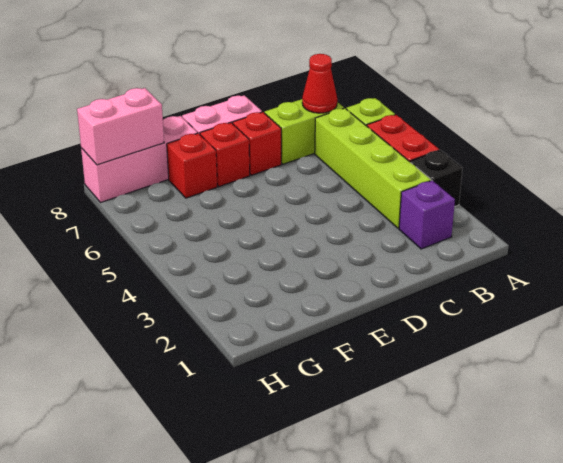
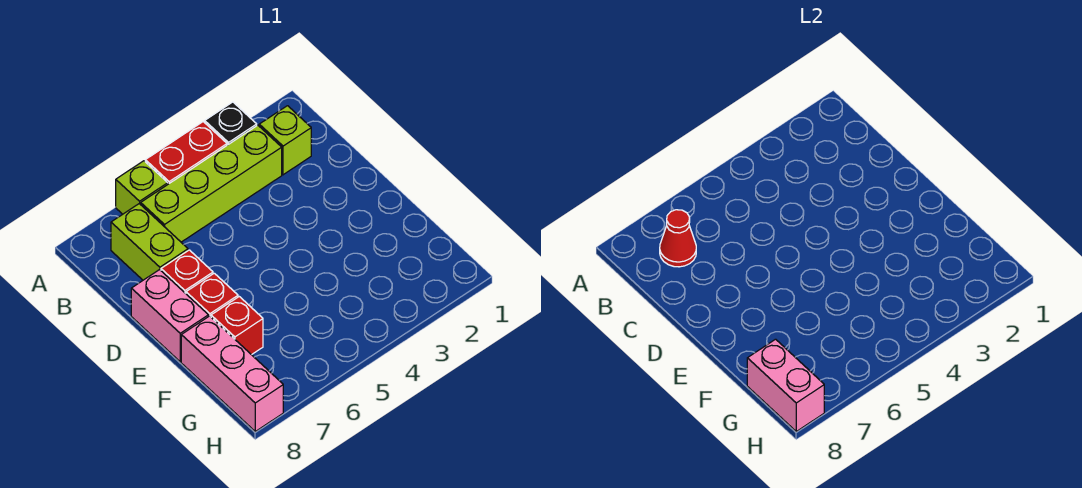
purple brick B2 level 1 -> lime brick B2 level 1

